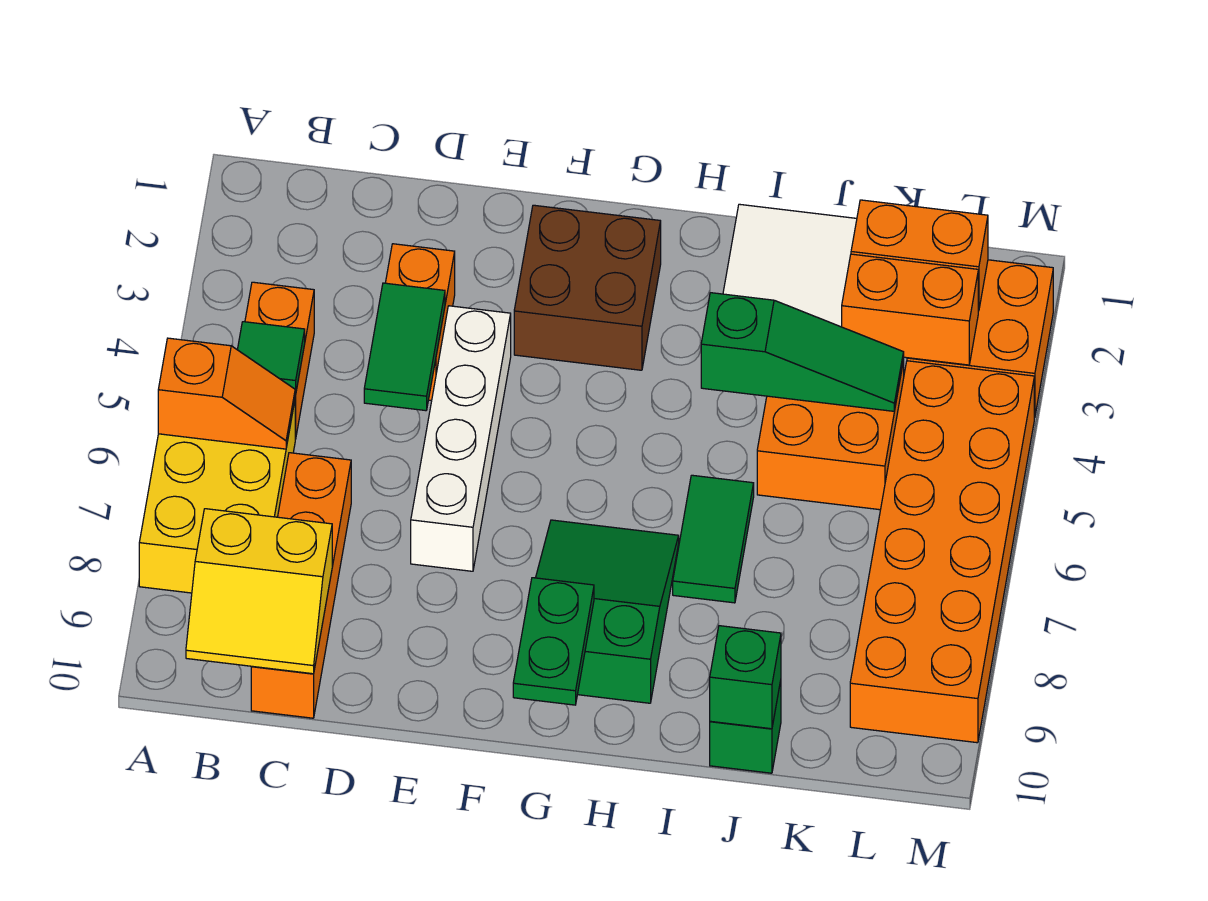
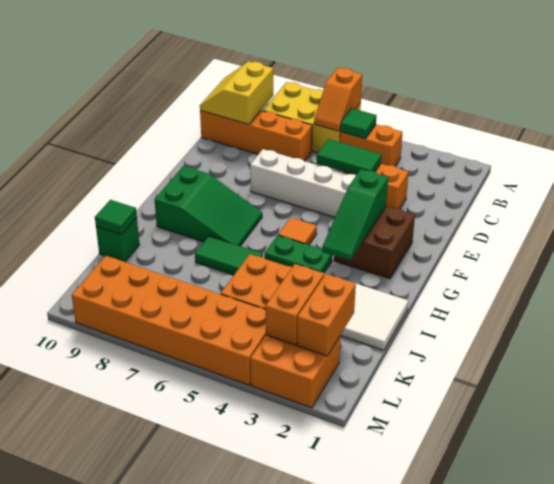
none -> orange tile G5 level 1
green plate G9:G10 level 2 -> green plate H4:H5 level 1
green slope I4:K4 level 2 top I -> green slope F3:H3 level 2 top F
green brick J10 level 2 -> green tile J10 level 2

